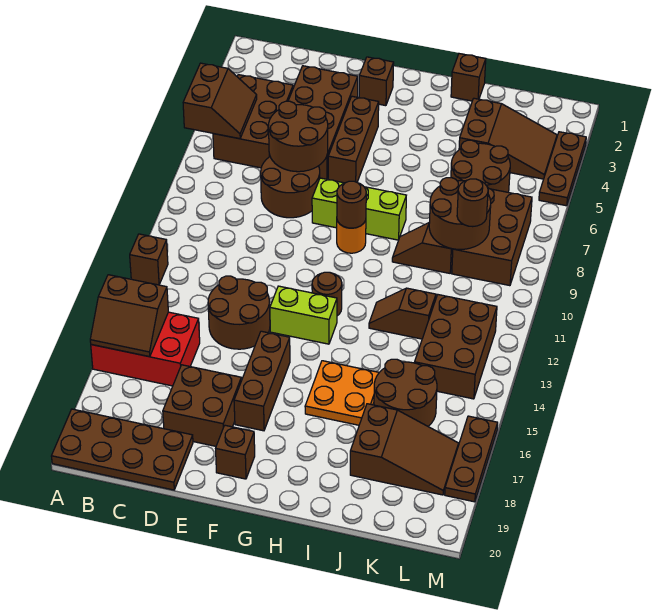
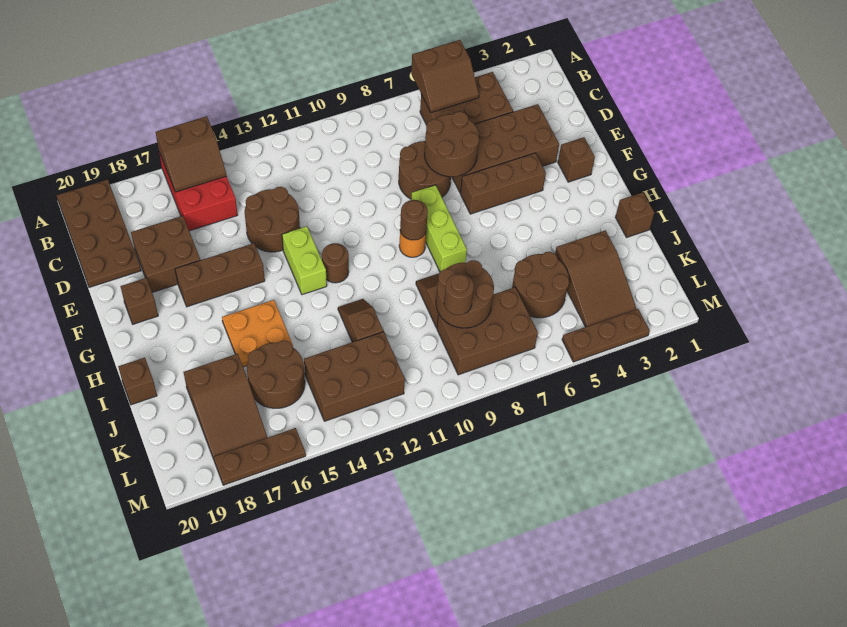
brown brick A12 level 1 -> brown brick I20 level 1
brown slope A15:B16 level 2 top 15 -> brown slope A15:B16 level 2 top A

